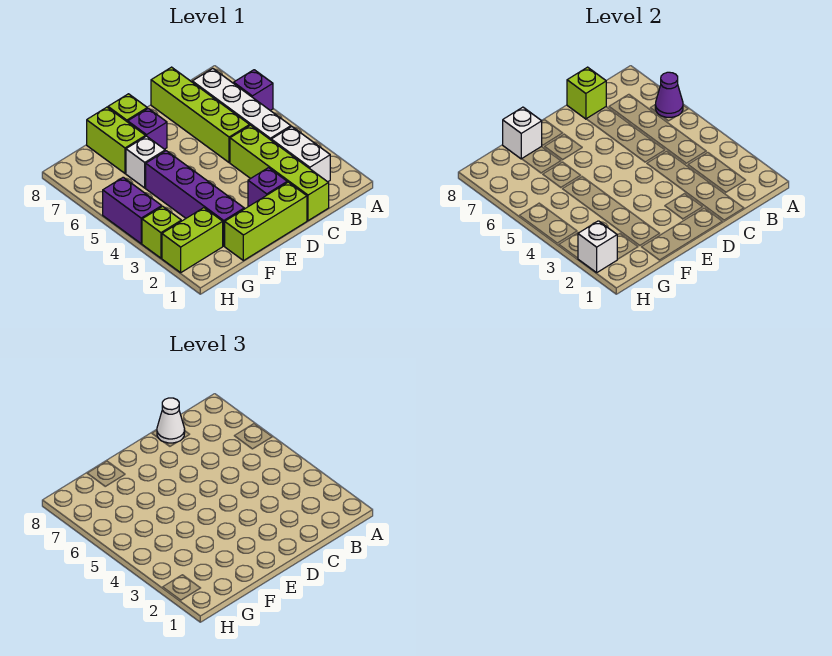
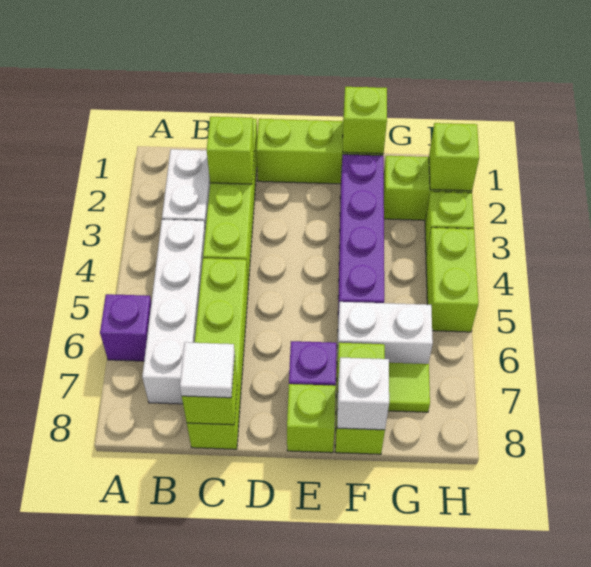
purple cone A6 level 2 -> none
none -> lime brick C2 level 2
white cone C8 level 3 -> white tile C8 level 3
purple brick D2 level 1 -> none
none -> lime brick F1 level 2
white brick F6 level 1 -> white brick F6:G6 level 1
none -> lime tile G7 level 1
white brick H2 level 2 -> lime brick H2 level 2
purple brick H4:H5 level 1 -> lime brick H4:H5 level 1

